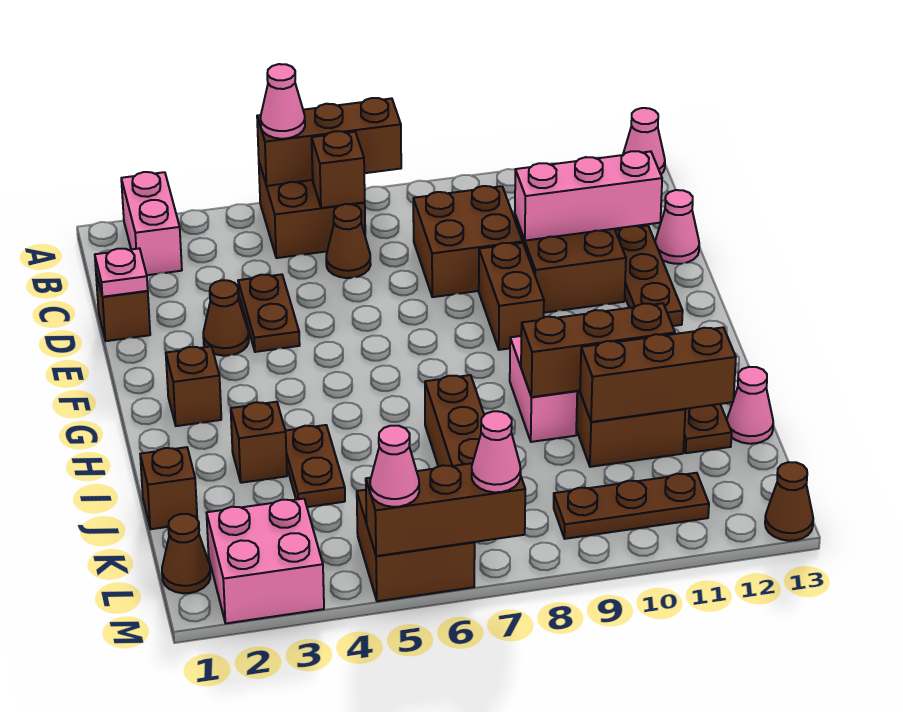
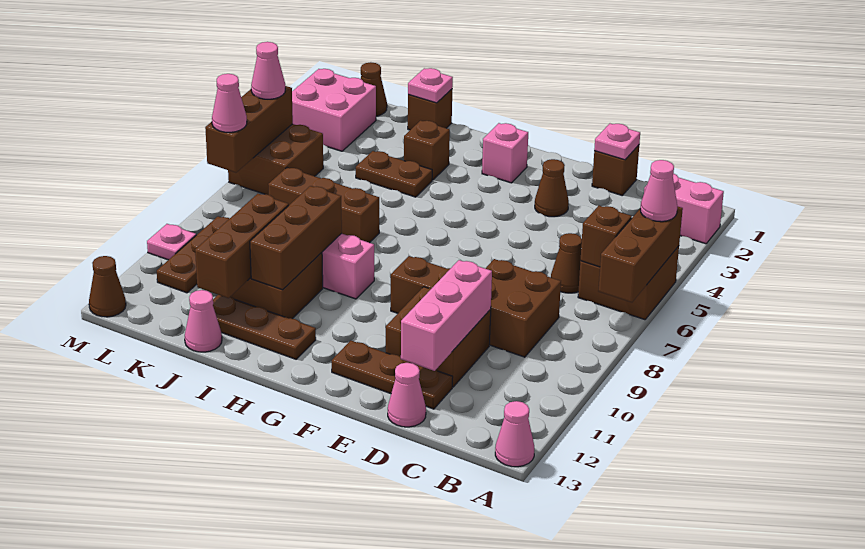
brown plate D4:E4 level 1 -> none
brown brick G2 level 1 -> pink brick G2 level 1
none -> pink plate J1 level 2
none -> pink plate M10 level 1

